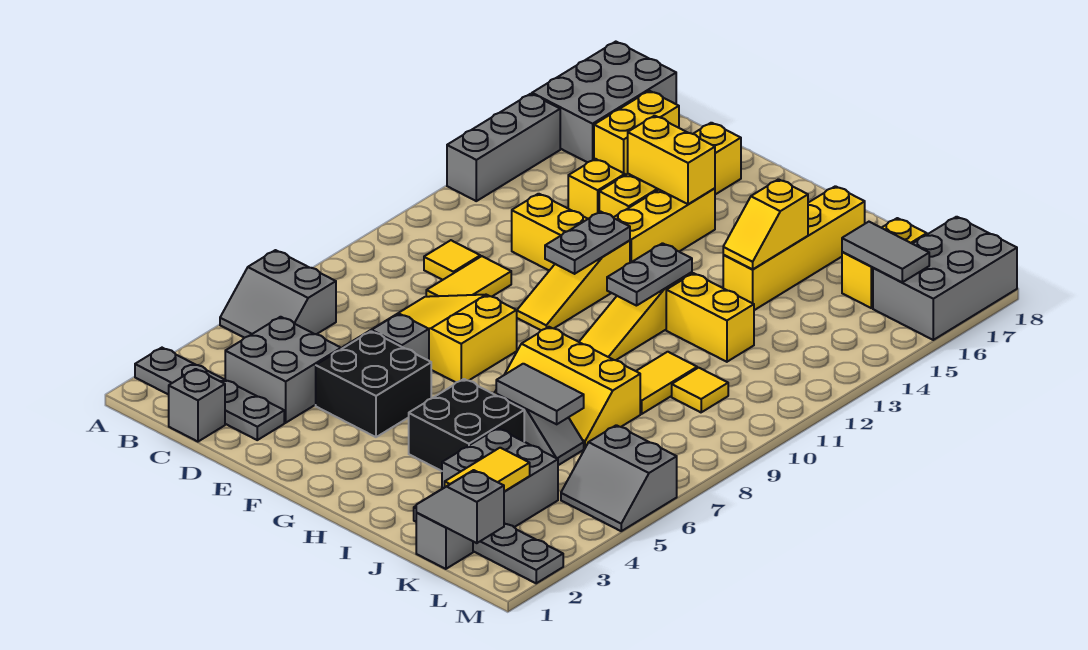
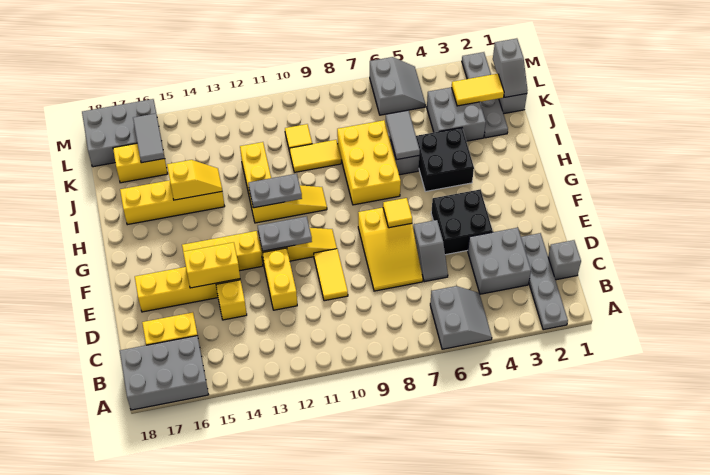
grey brick A13:A15 level 1 -> none
yellow tile C10 level 1 -> yellow tile F7 level 2
yellow tile D9:D10 level 1 -> yellow tile D10:E10 level 1
yellow brick E15:F15 level 2 -> yellow brick E14:E15 level 2
yellow slope H7:J8 level 1 top 8 -> yellow brick H7:J8 level 1

